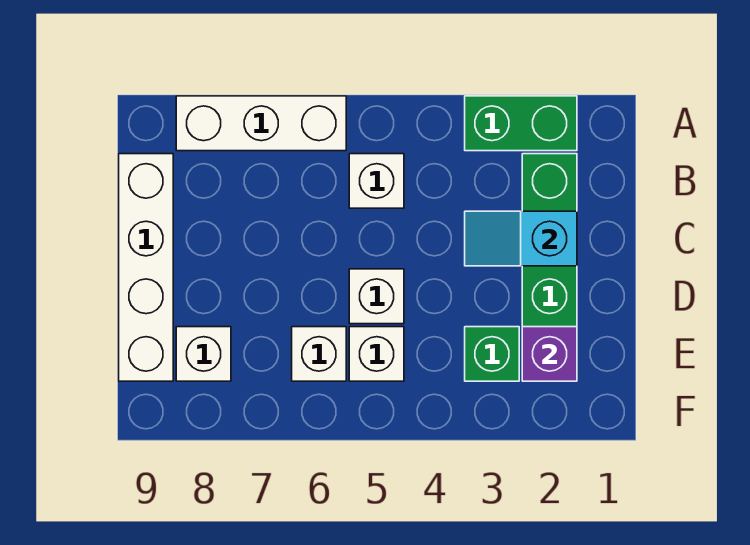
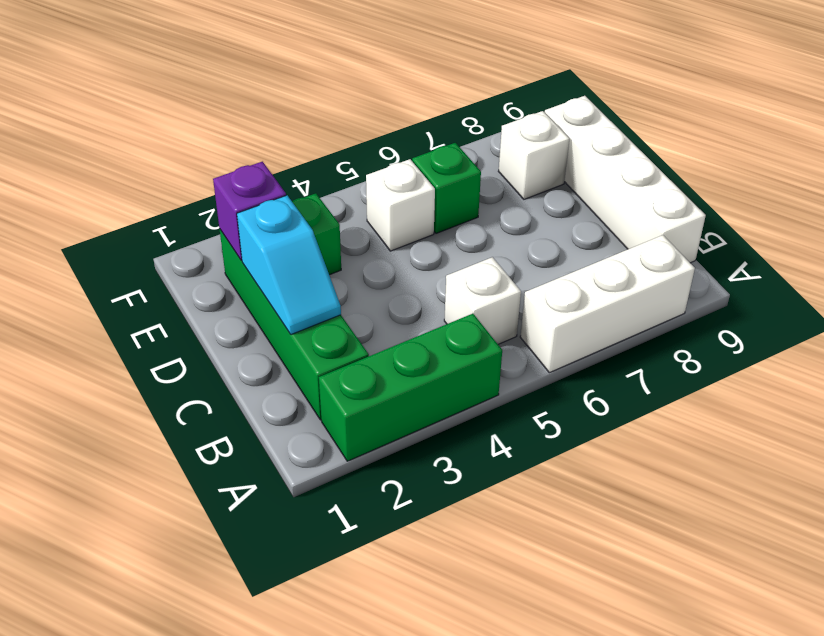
green brick A2:A3 level 1 -> green brick A2:A4 level 1
cyan slope C2:C3 level 2 top 2 -> cyan slope C2:D2 level 2 top D
white brick D5 level 1 -> none
white brick E6 level 1 -> green brick E6 level 1

